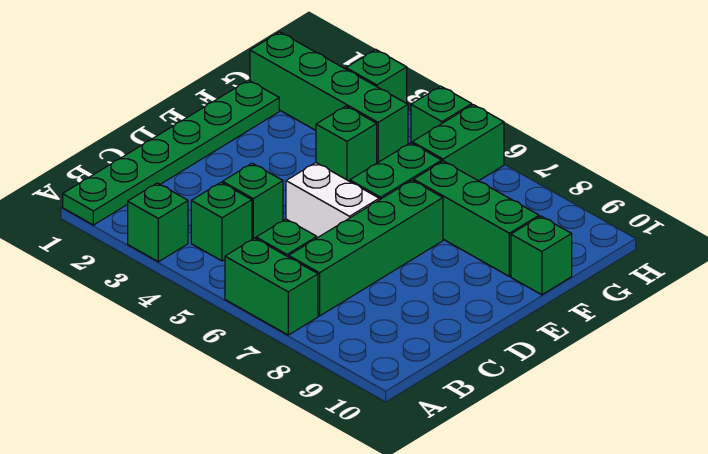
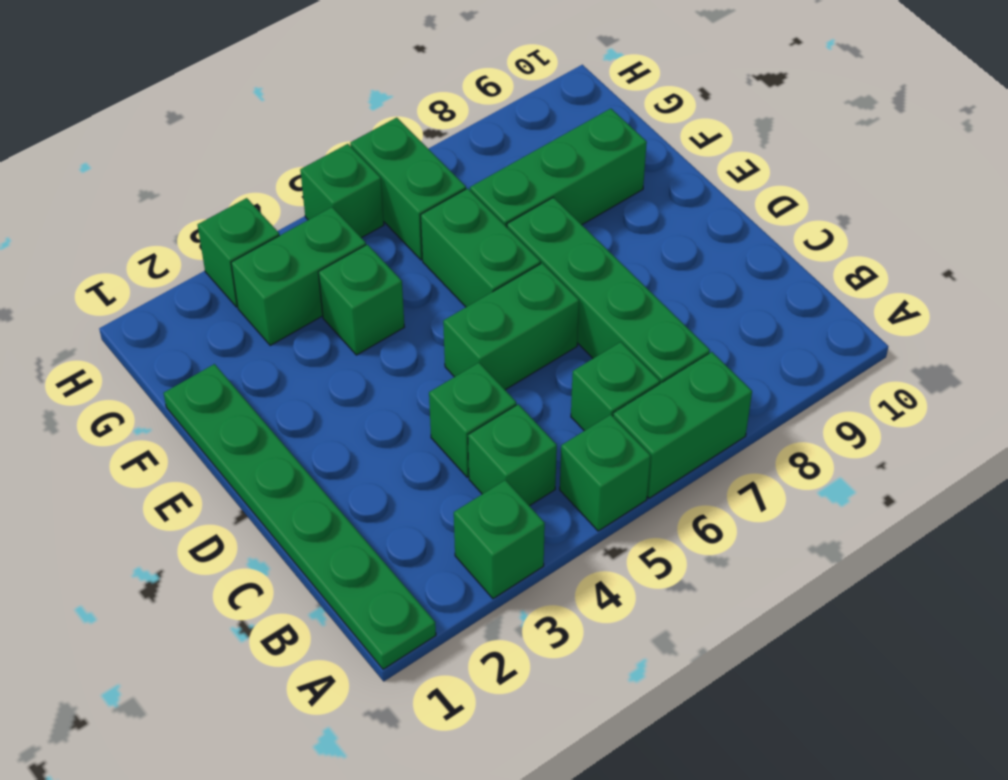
white brick D5:D6 level 1 -> green brick D5:D6 level 1
green brick F10 level 1 -> green brick A5 level 1
green brick G1:G4 level 1 -> green brick G3:G4 level 1

